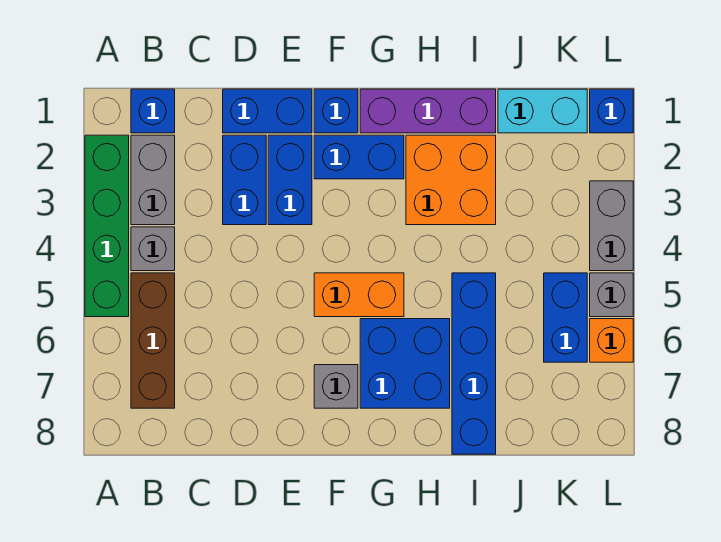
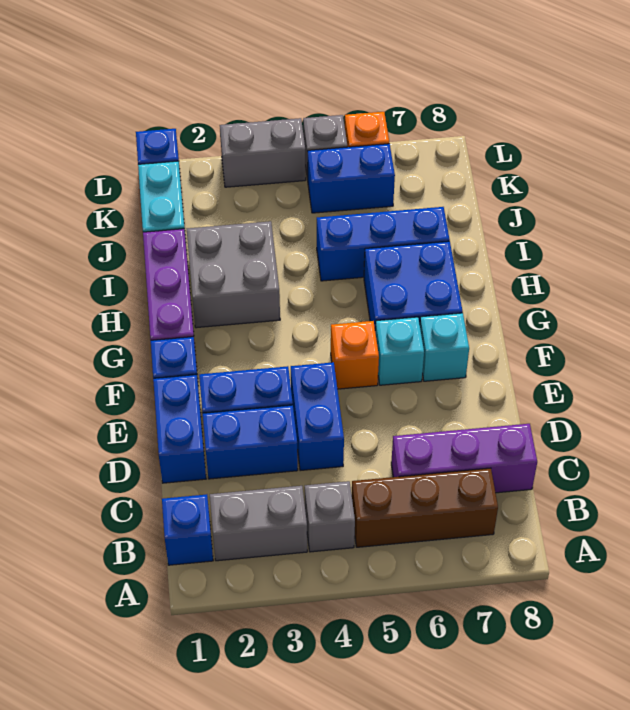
green brick A2:A5 level 1 -> none
none -> purple brick C6:C8 level 1
blue brick F2:G2 level 1 -> blue brick D4:E4 level 1
orange brick F5:G5 level 1 -> orange brick F5 level 1
none -> cyan brick F6 level 1
grey brick F7 level 1 -> cyan brick F7 level 1
orange brick H2:I3 level 1 -> grey brick H2:I3 level 1
blue brick I5:I8 level 1 -> blue brick I5:I7 level 1

